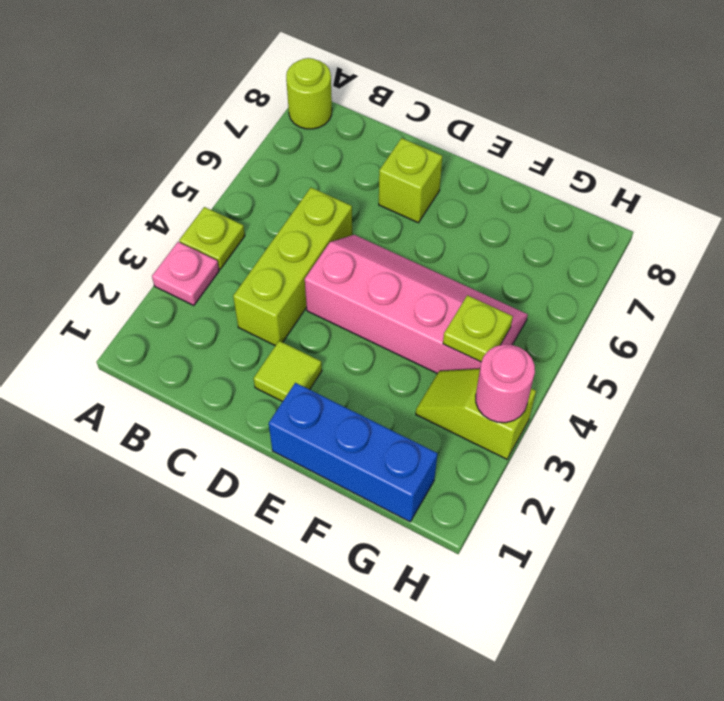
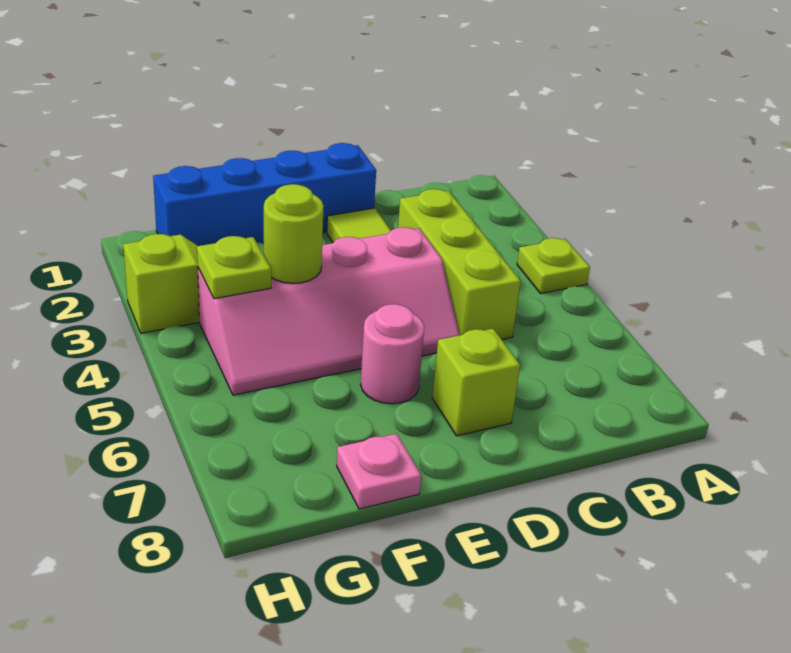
pink plate A3 level 1 -> pink plate F8 level 1
lime round brick A8 level 1 -> lime round brick F4 level 2
blue brick E1:G1 level 1 -> blue brick D1:G1 level 1
pink round brick H3 level 2 -> pink round brick E6 level 1

